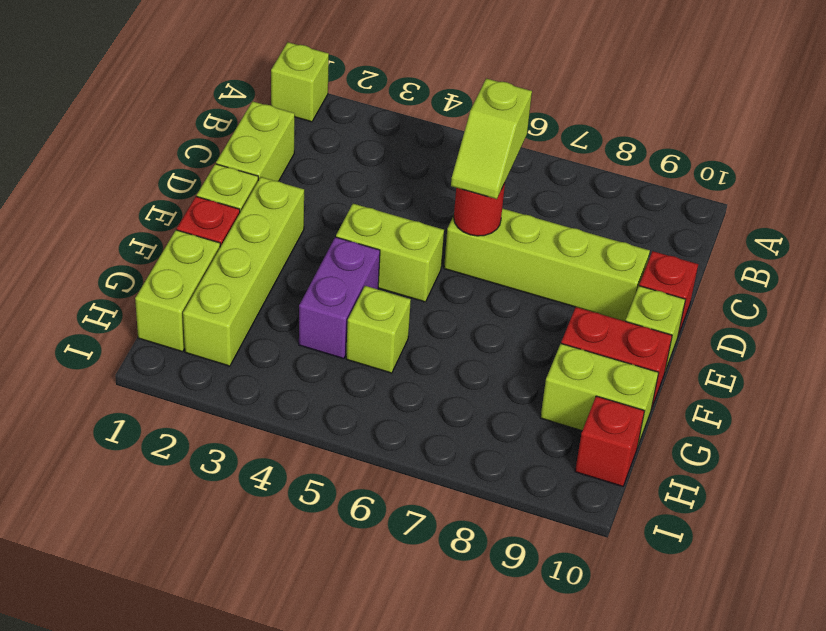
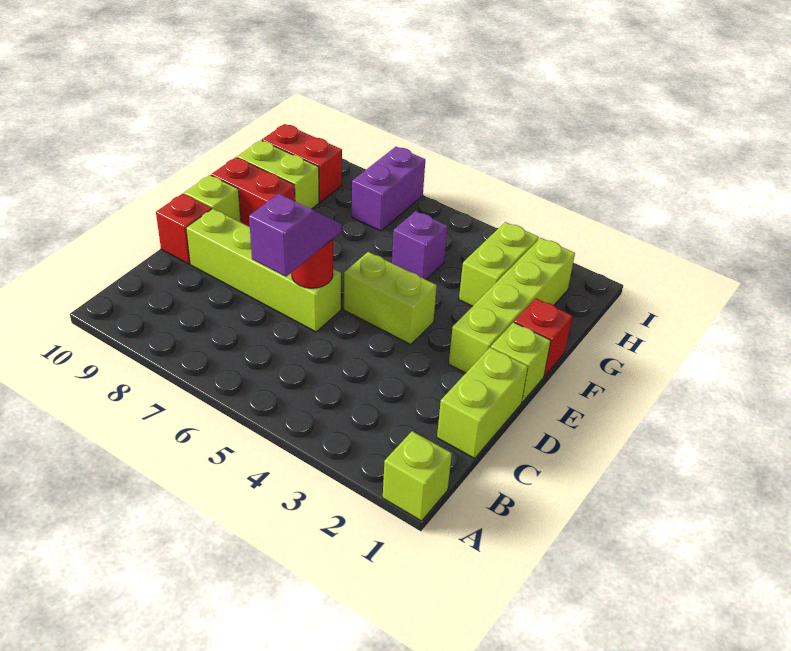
lime slope C6:D6 level 3 top C -> purple slope C6:D6 level 3 top C
purple brick F4:G4 level 1 -> purple brick H7:I7 level 1
lime brick G1:H1 level 1 -> lime brick G3:H3 level 1
lime brick G5 level 1 -> purple brick G5 level 1
red brick H10 level 1 -> red brick H9:H10 level 1

